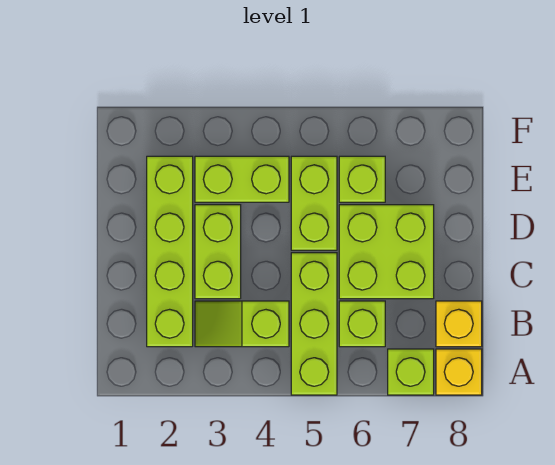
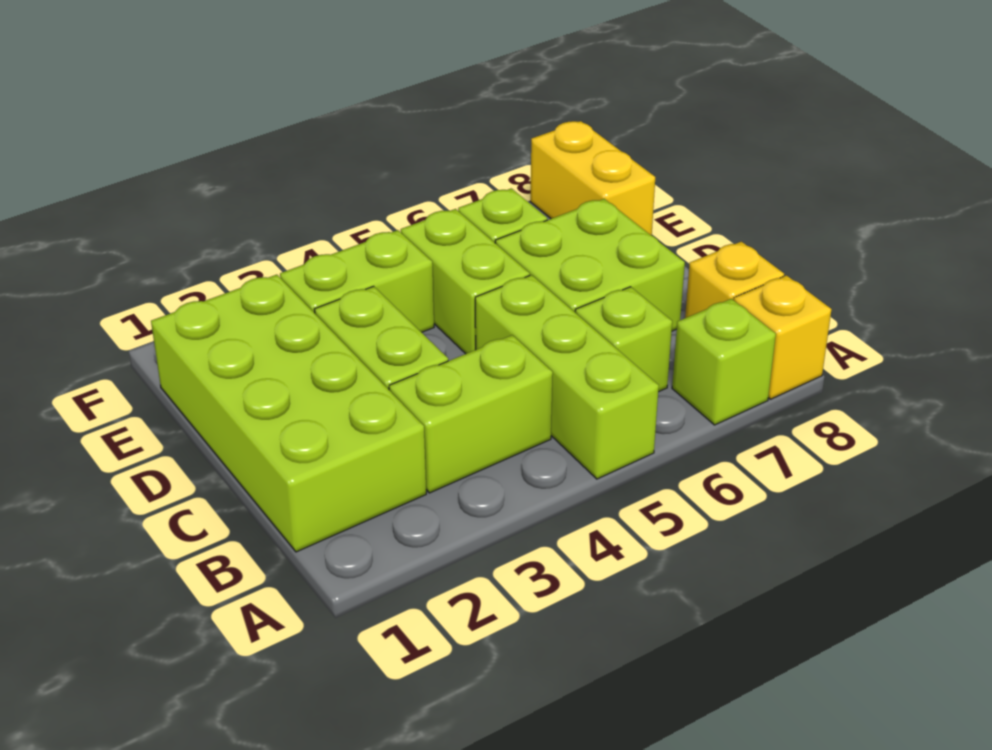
lime brick B2:E2 level 1 -> lime brick B1:E2 level 1
lime slope B3:B4 level 1 top 4 -> lime brick B3:B4 level 1
none -> yellow brick E8:F8 level 1

